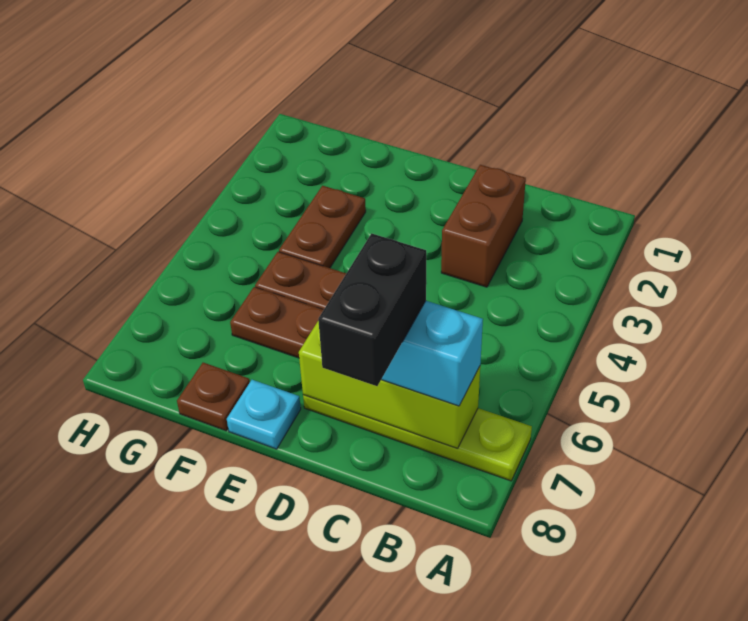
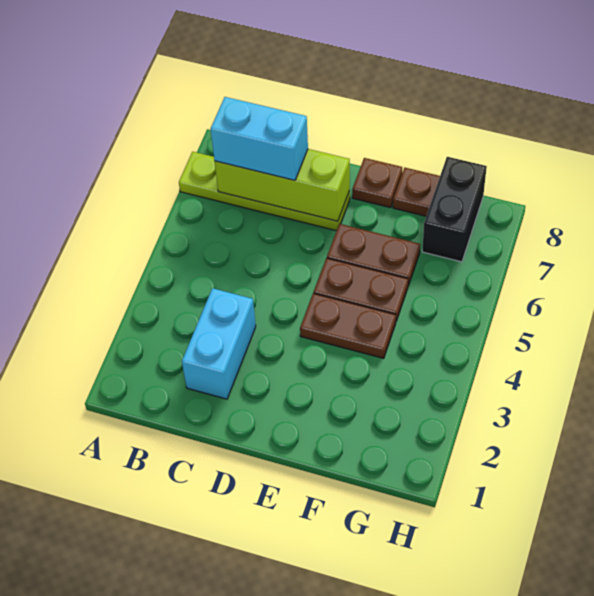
brown brick C2:C3 level 1 -> cyan brick C2:C3 level 1
black brick C7:C8 level 4 -> black brick G7:G8 level 1
cyan plate E8 level 1 -> brown plate E8 level 1
brown plate F3:F4 level 1 -> brown plate E4:F4 level 1

